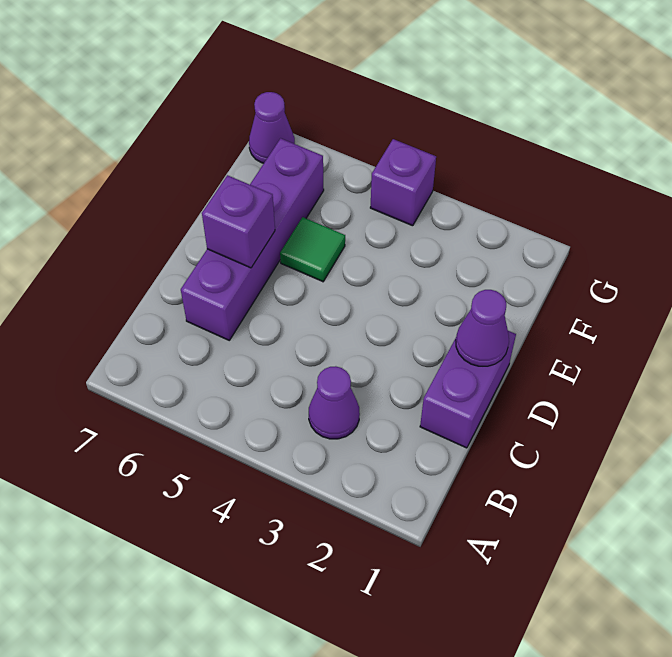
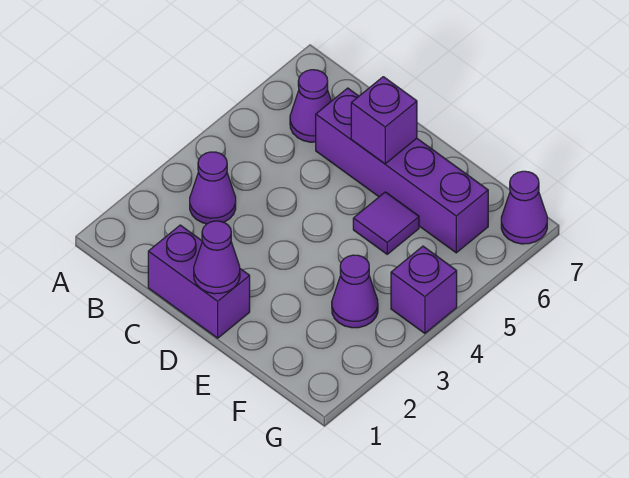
none -> purple cone B6 level 1
green tile E5 level 1 -> purple tile E5 level 1
none -> purple cone F3 level 1

